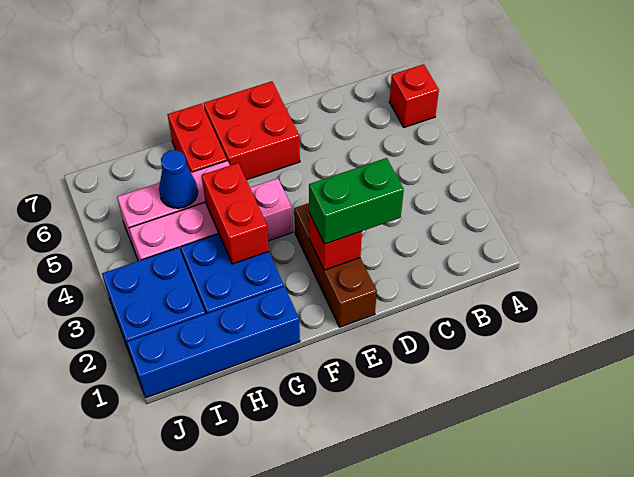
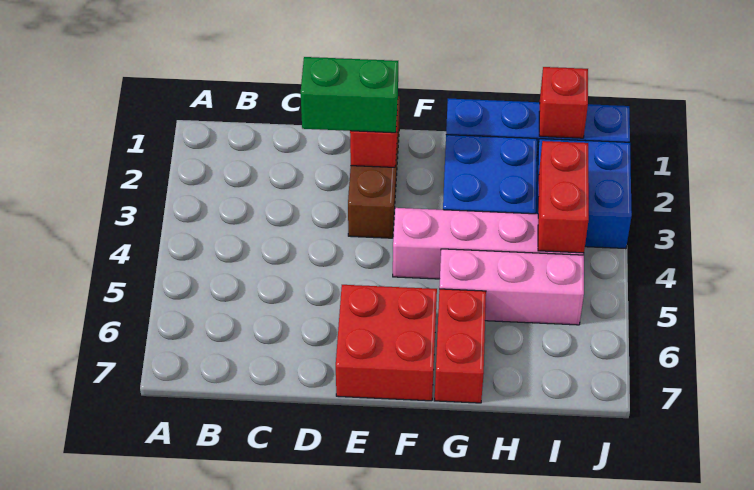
red brick A6 level 1 -> red brick I1 level 2
red brick G3:G4 level 2 -> red brick I3:I4 level 2
blue cone H5 level 2 -> none

